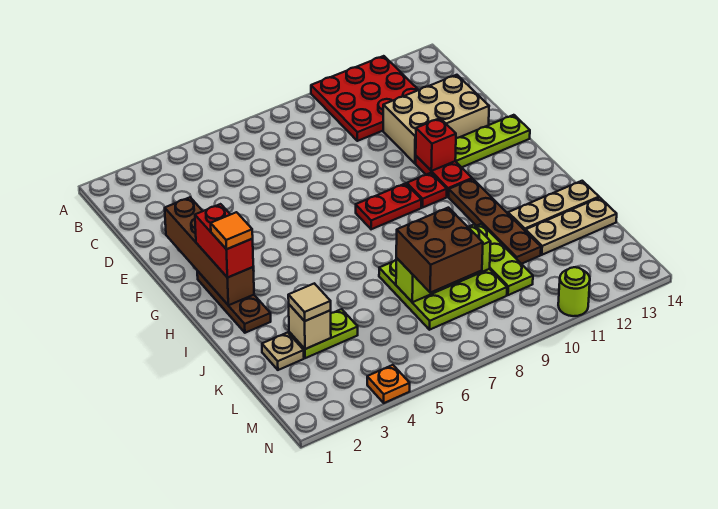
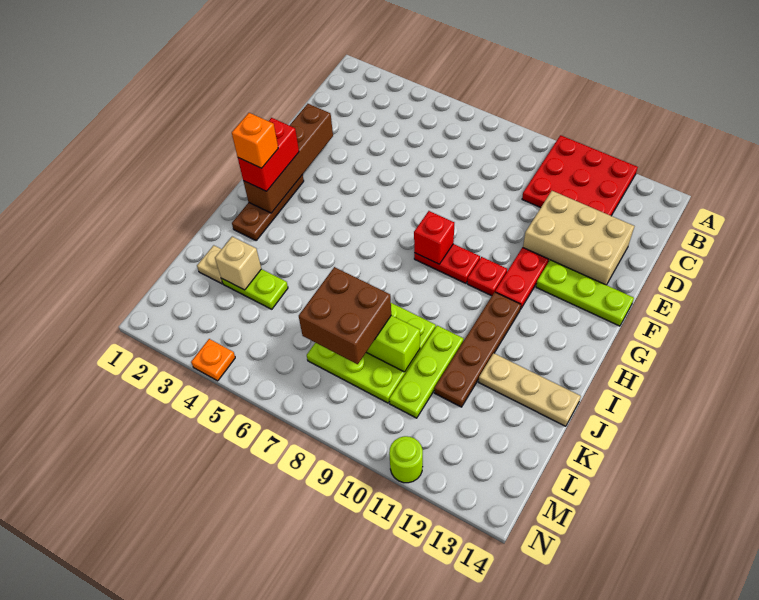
red brick F11 level 2 -> red brick G8 level 2
orange tile H2 level 4 -> orange brick H2 level 4
tan tile K3 level 3 -> none
tan plate K12:K14 level 1 -> none

